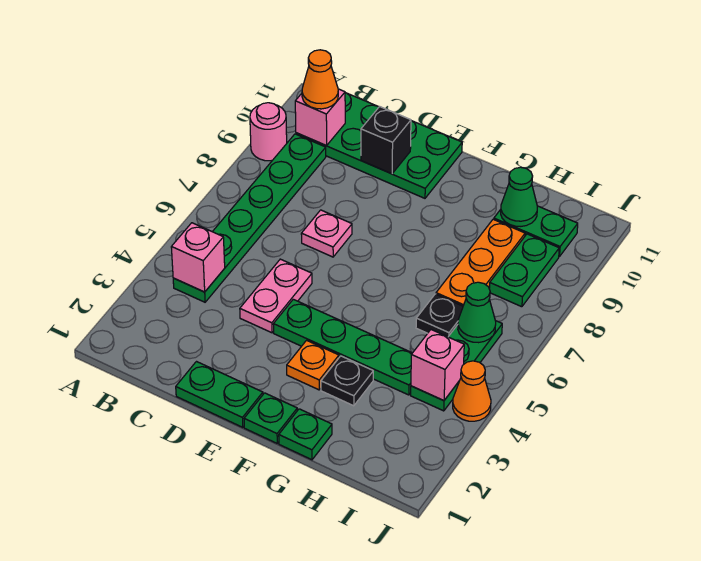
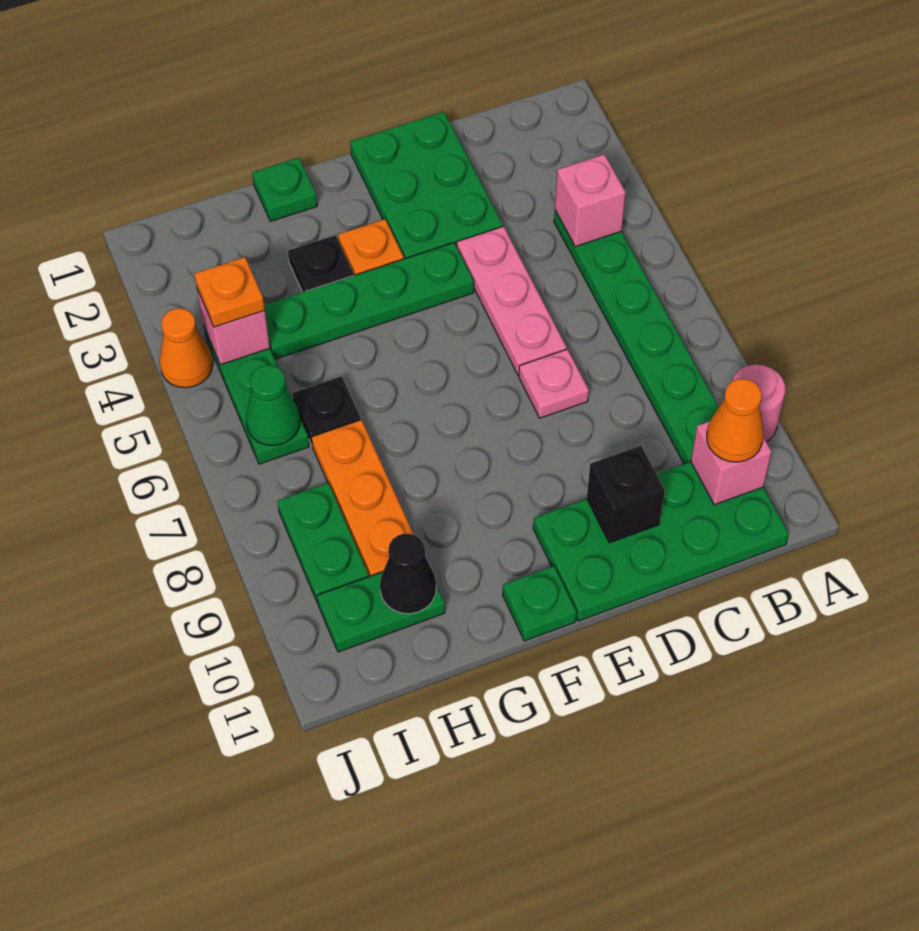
green plate D1:E1 level 1 -> green plate D1:E3 level 1
pink plate D4:D5 level 1 -> pink plate D4:D6 level 1
green plate F1 level 1 -> green plate F11 level 1
green cone H10 level 2 -> black cone H10 level 2
none -> orange plate I4 level 3

